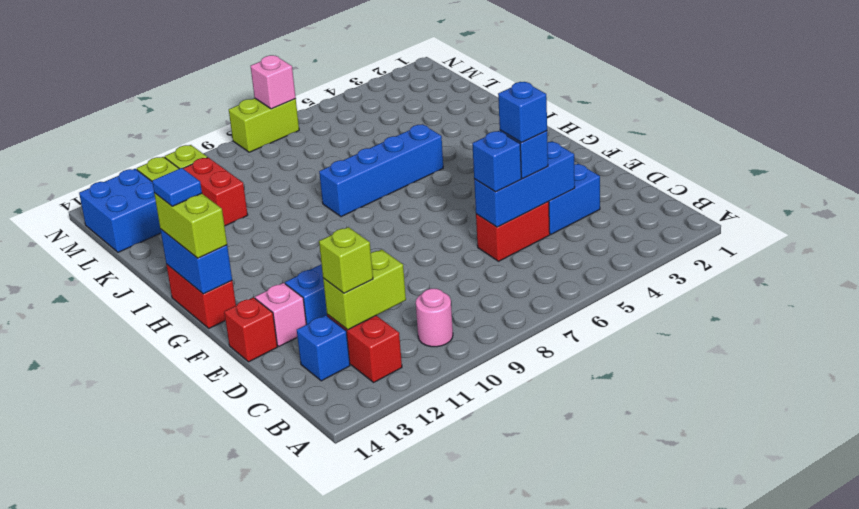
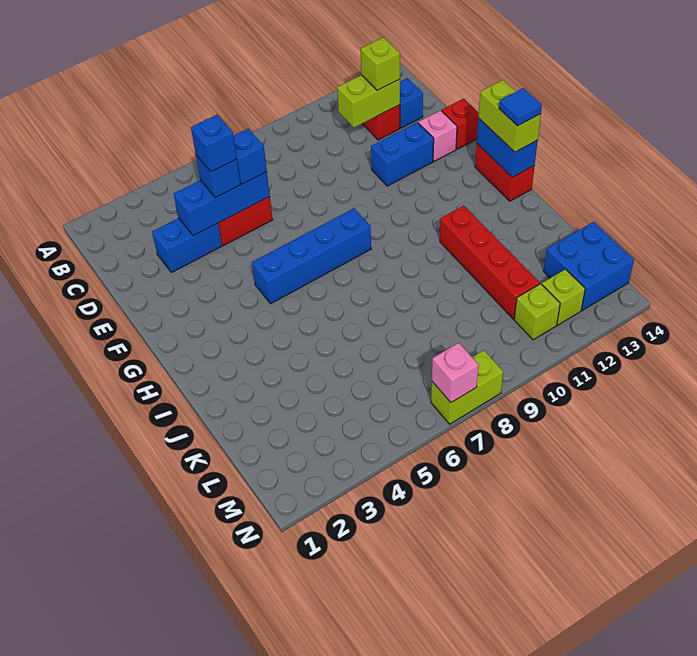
pink round brick B10 level 1 -> none
blue brick I5:I8 level 1 -> blue brick G5:G8 level 1
red brick K11:L11 level 1 -> red brick I11:L11 level 1

